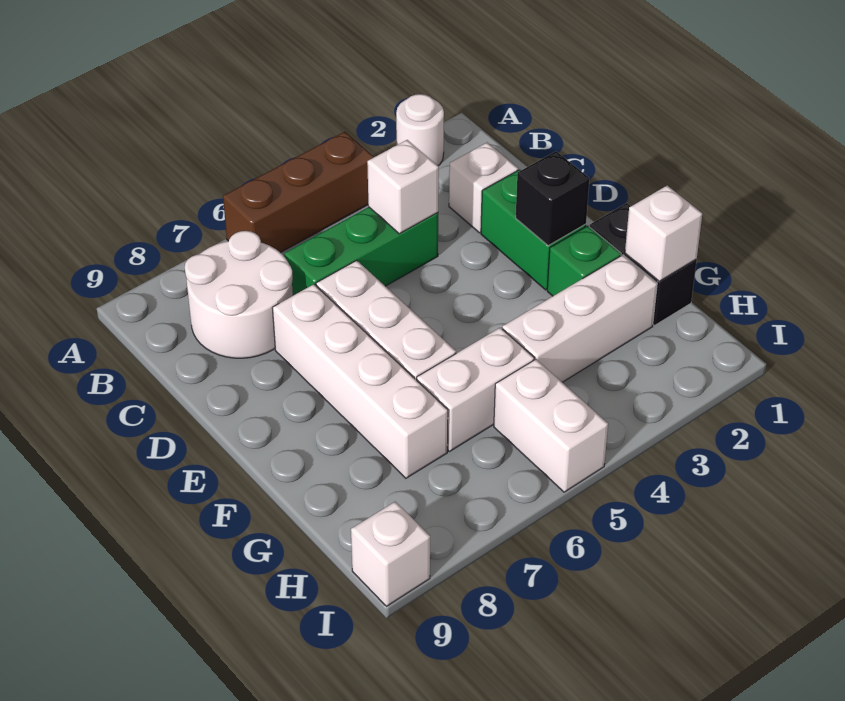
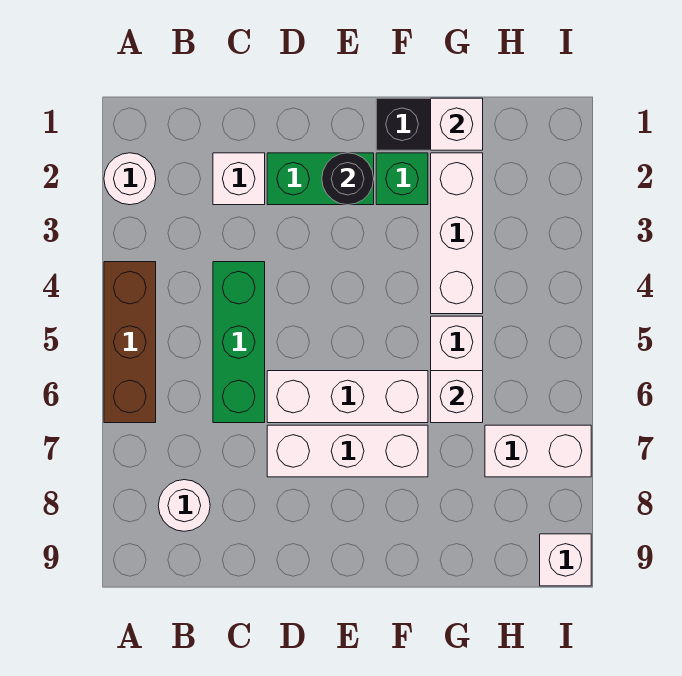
white round brick B7:C8 level 1 -> white round brick B8 level 1
white brick C4 level 2 -> white brick G6 level 2
white brick D7:G7 level 1 -> white brick D7:F7 level 1
black brick E2 level 2 -> black round brick E2 level 2
white brick H5:I5 level 1 -> white brick H7:I7 level 1

